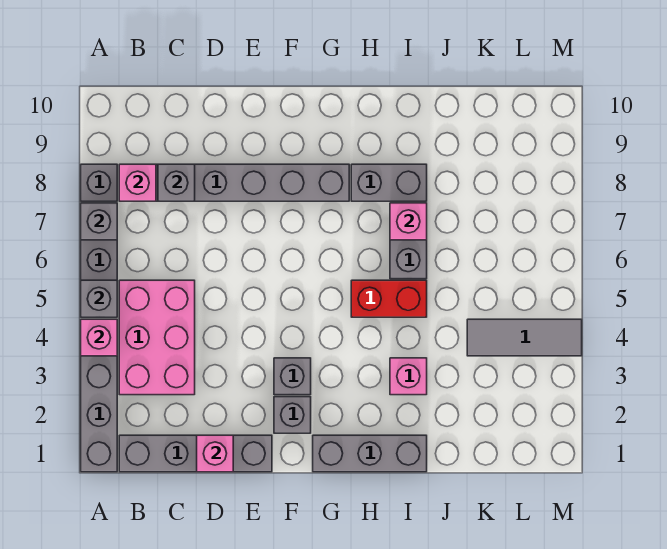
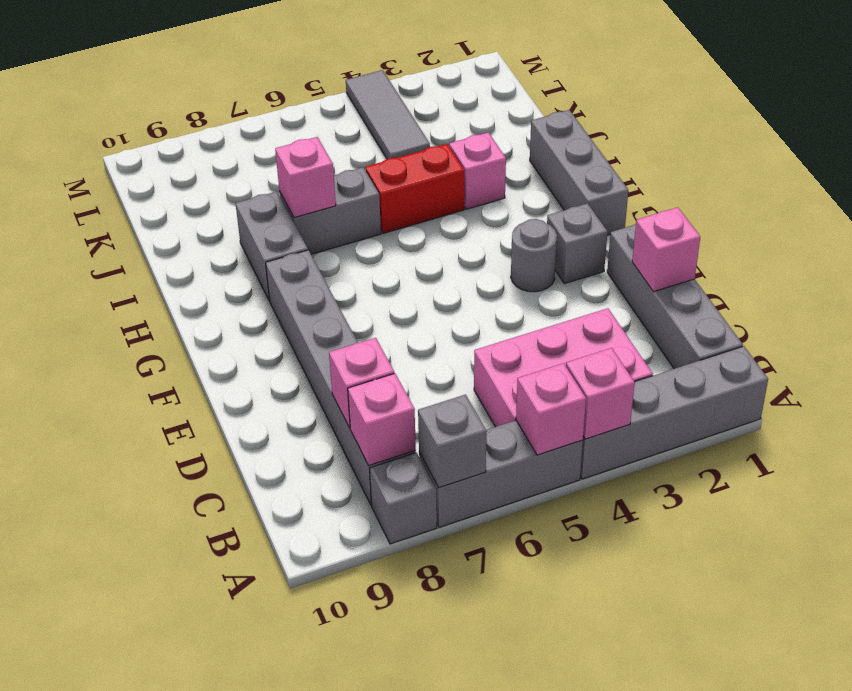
grey brick A5 level 2 -> pink brick A5 level 2
grey brick C8 level 2 -> pink brick C8 level 2
grey brick F3 level 1 -> grey round brick F3 level 1
red brick H5:I5 level 1 -> red brick I4:I5 level 1

